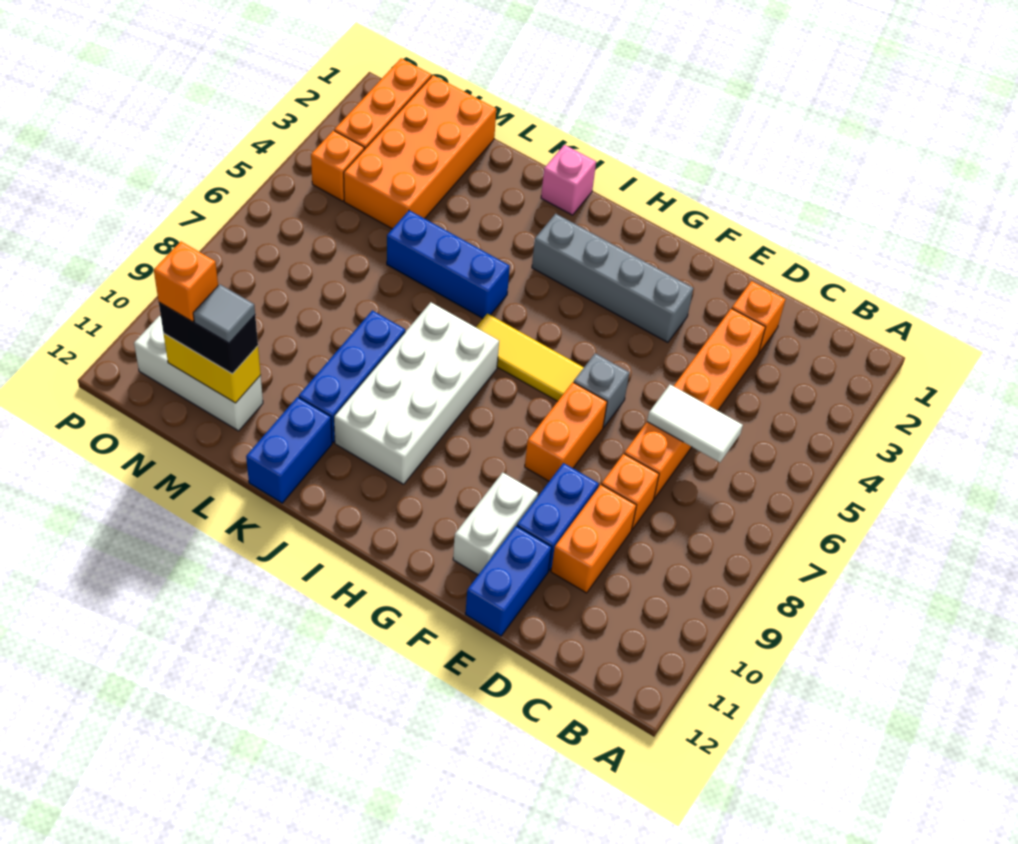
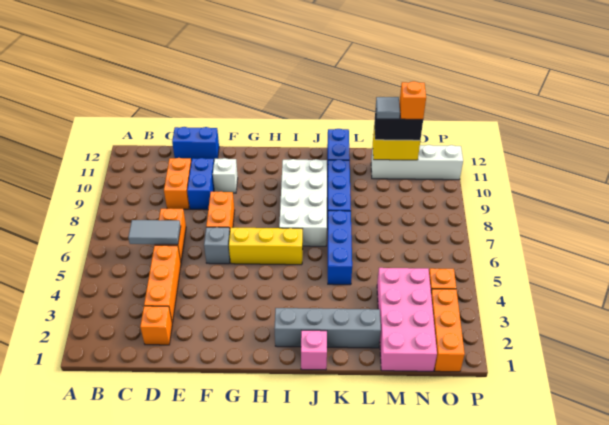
white tile C6:D6 level 2 -> grey tile C6:D6 level 2
orange brick D8 level 1 -> none
blue brick E11:E12 level 1 -> blue brick D12:E12 level 1
grey brick F3:I3 level 1 -> grey brick I2:L2 level 1
white brick F10:F11 level 1 -> white brick F10 level 1
yellow tile G6:I6 level 1 -> yellow brick G6:I6 level 1
blue brick J5:L5 level 1 -> blue brick K5:K7 level 1
orange brick M1:N4 level 1 -> pink brick M1:N4 level 1
white brick M11:O11 level 1 -> white brick M11:P11 level 1

